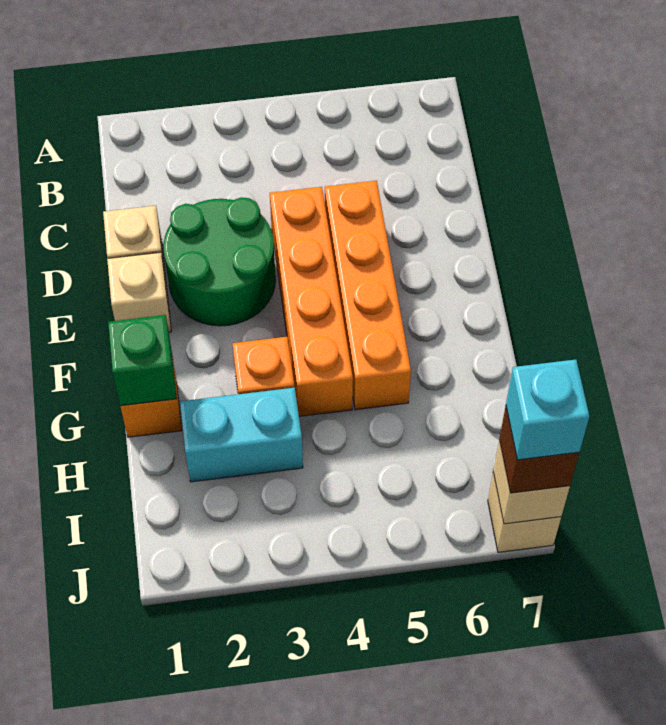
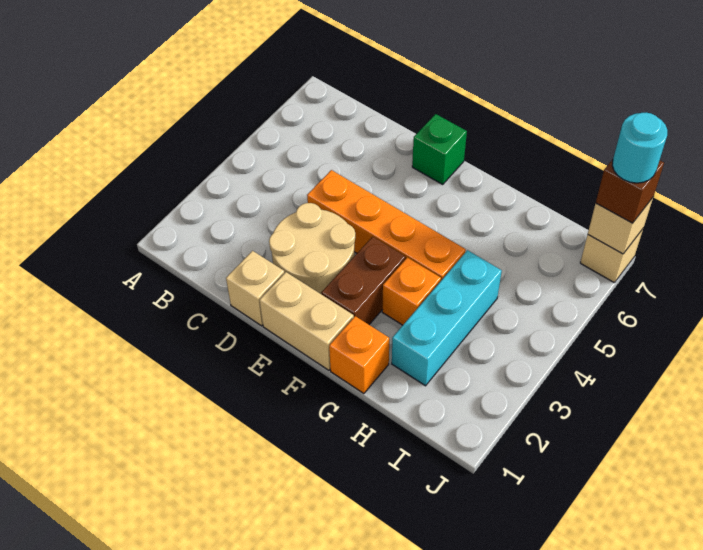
green round brick D2:E3 level 1 -> tan round brick D2:E3 level 1
orange brick D5:G5 level 1 -> none
tan brick E1 level 1 -> tan brick E1:F1 level 1
none -> brown brick F2:F3 level 1
green brick G1 level 2 -> green brick E7 level 1
cyan brick H2:H3 level 1 -> cyan brick H2:H4 level 1
cyan brick J7 level 4 -> cyan round brick J7 level 4

